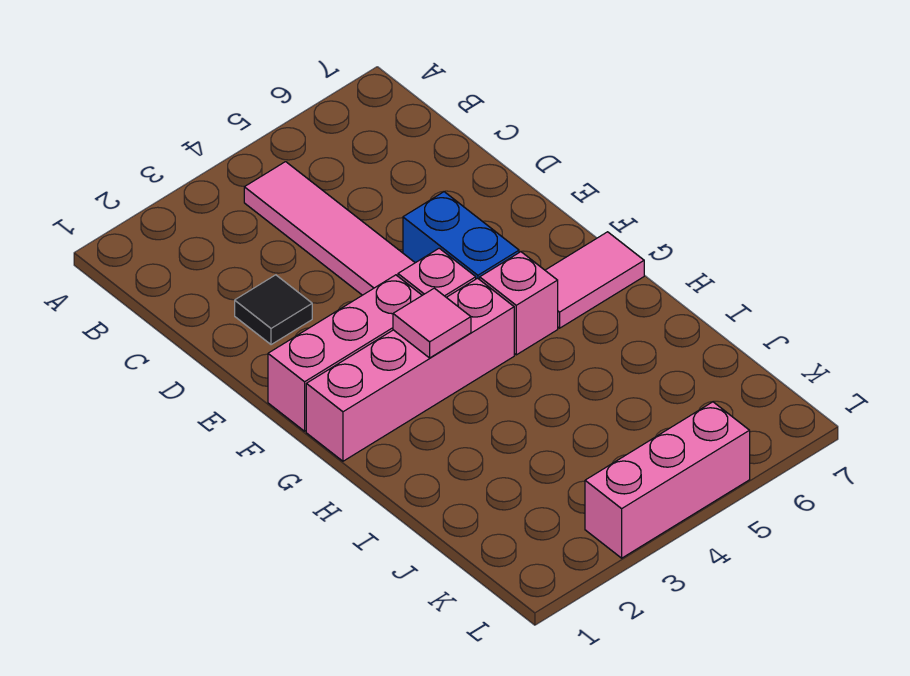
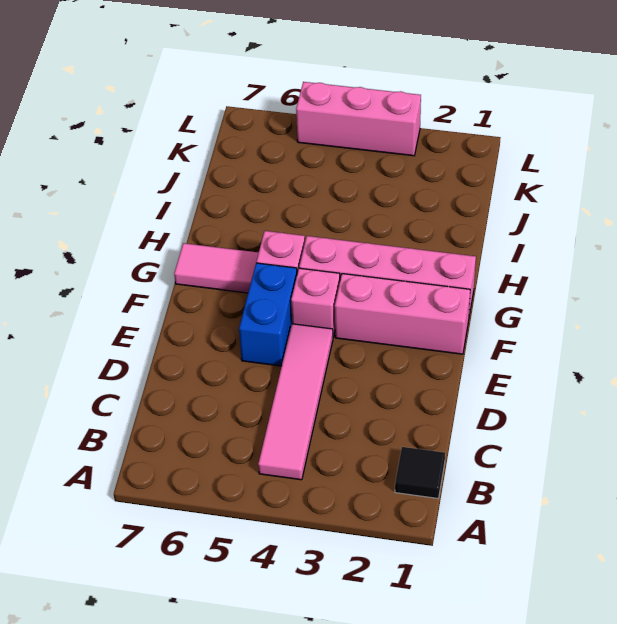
black tile D2 level 1 -> black tile B1 level 1
pink tile G3 level 2 -> none

